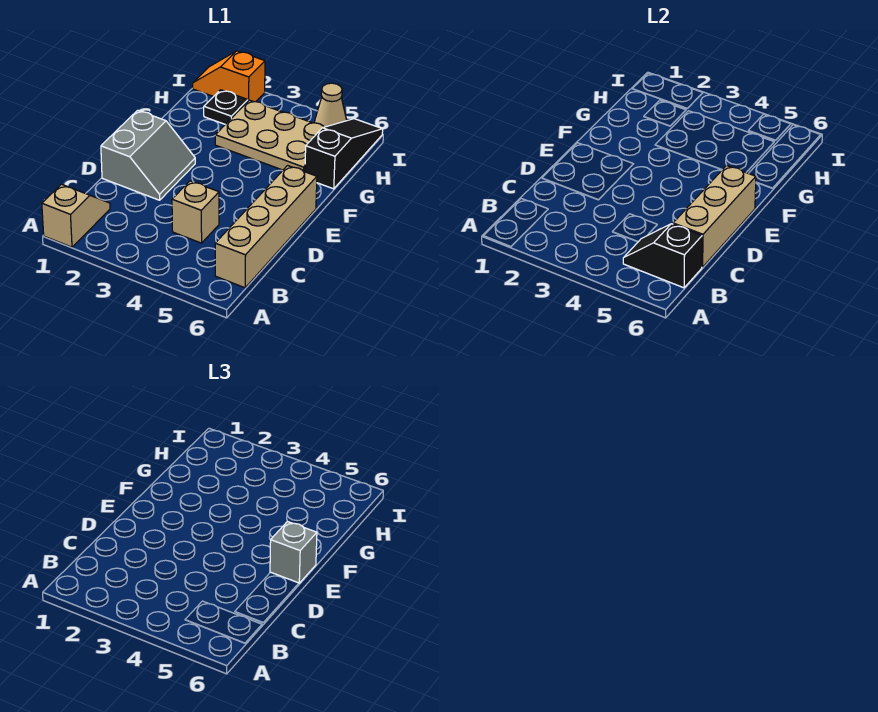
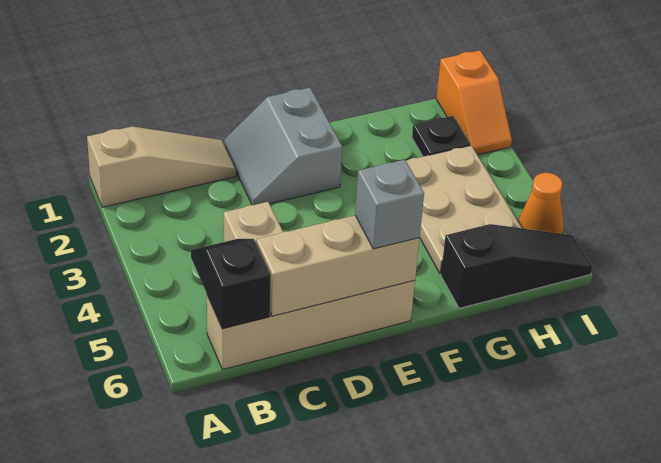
tan slope A1:B1 level 1 top A -> tan slope A1:C1 level 1 top A
grey slope D1:E2 level 1 top 1 -> grey slope D1:E2 level 1 top E
orange slope I1:I2 level 1 top 2 -> orange slope I1:I2 level 1 top 1
tan cone I5 level 1 -> orange cone I5 level 1

